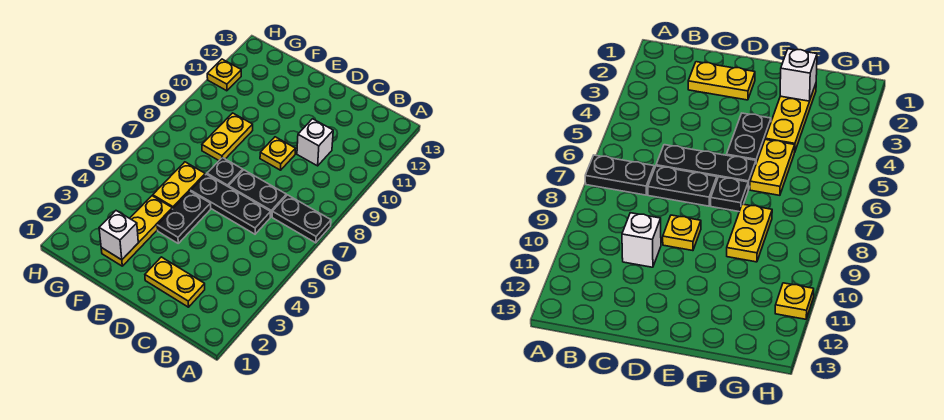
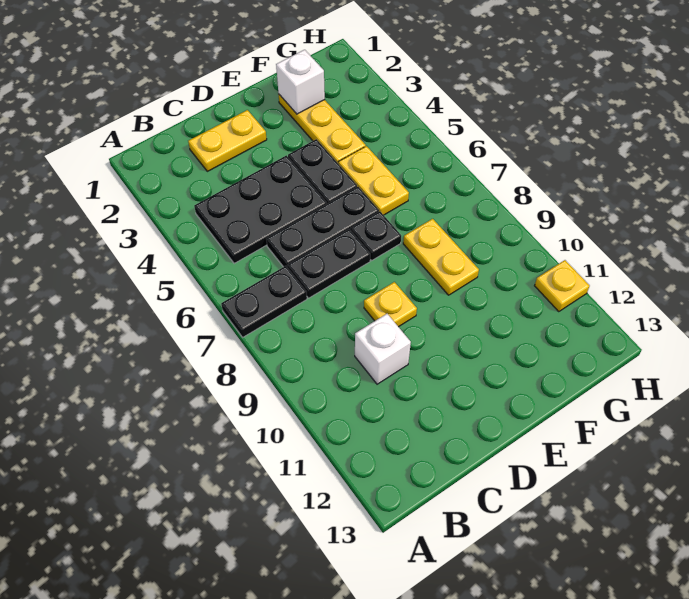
none -> black plate B4:D5 level 1

